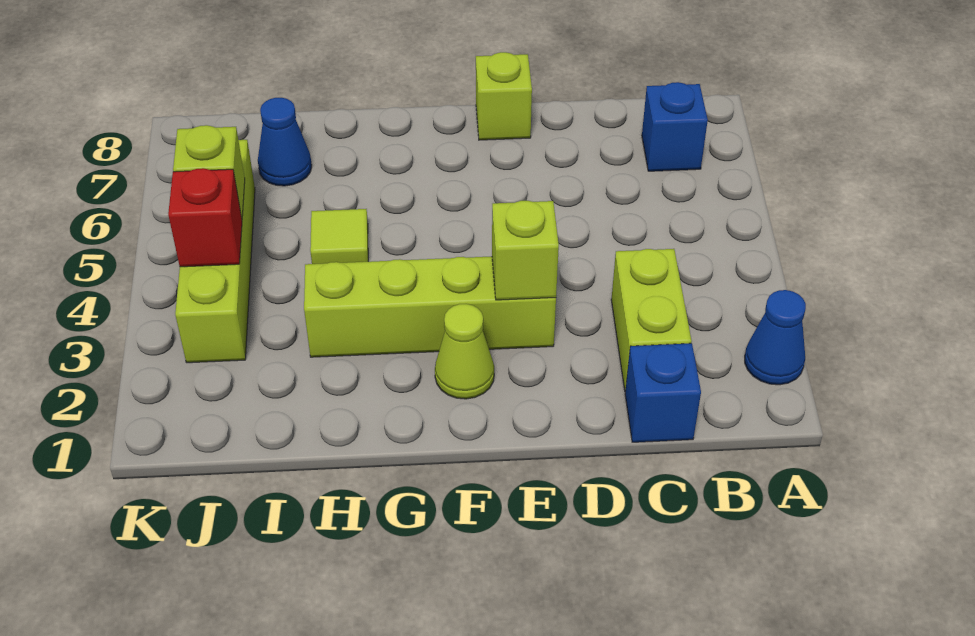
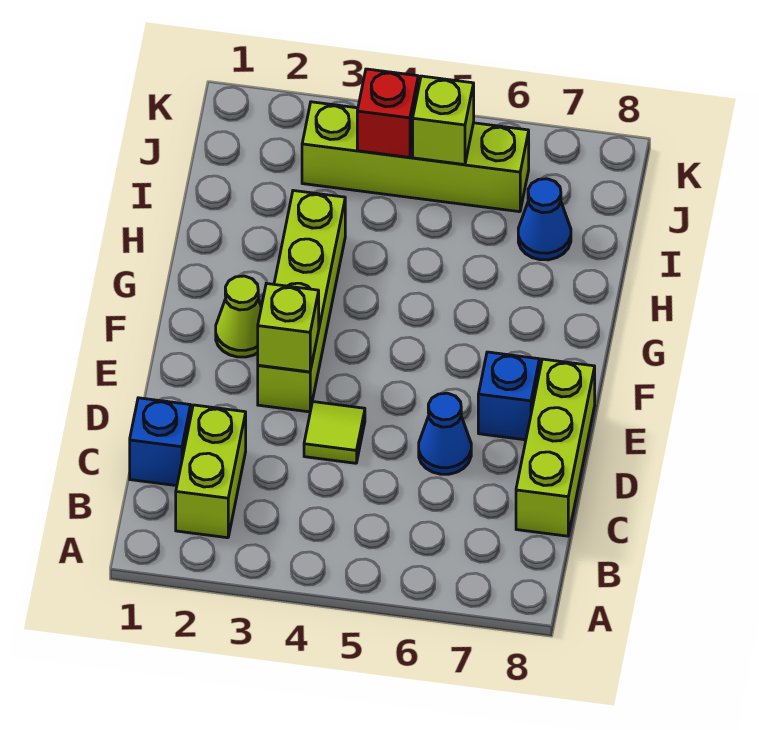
blue cone A2 level 1 -> blue cone D6 level 1
blue brick B7 level 1 -> blue brick E7 level 1
lime brick C2:C3 level 1 -> lime brick B2:C2 level 1
lime brick E8 level 1 -> lime brick C8:E8 level 1
lime tile H5 level 1 -> lime tile D4 level 1

